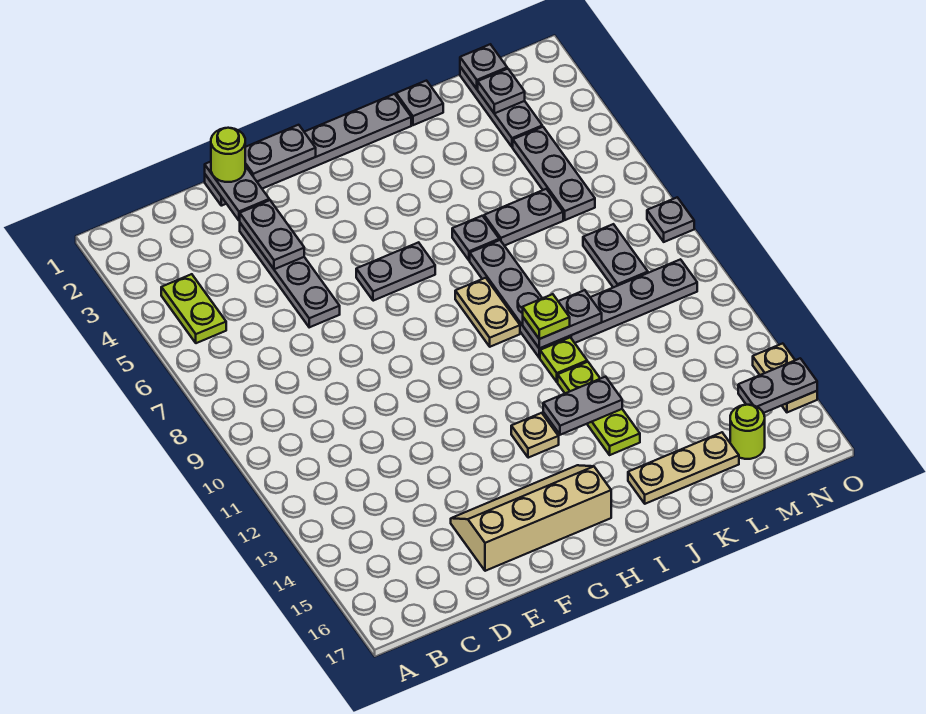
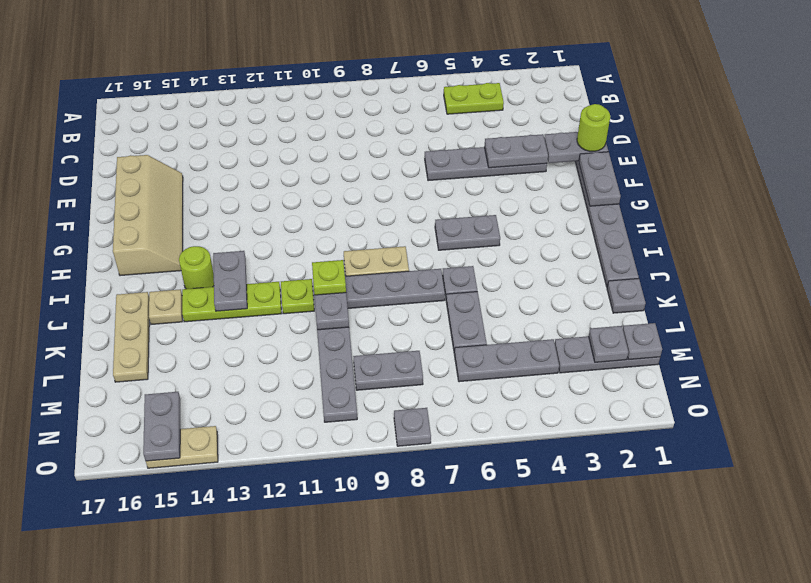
grey plate G6:H6 level 1 -> grey plate H5:H6 level 1
tan plate H13 level 1 -> tan plate J15 level 1
lime round brick M16 level 1 -> lime round brick I14 level 1

